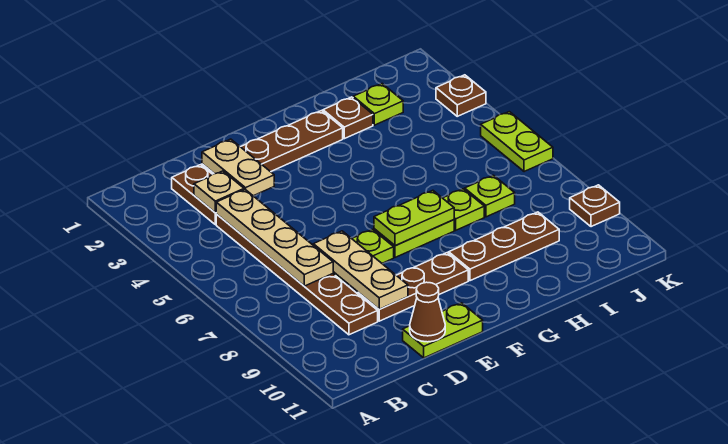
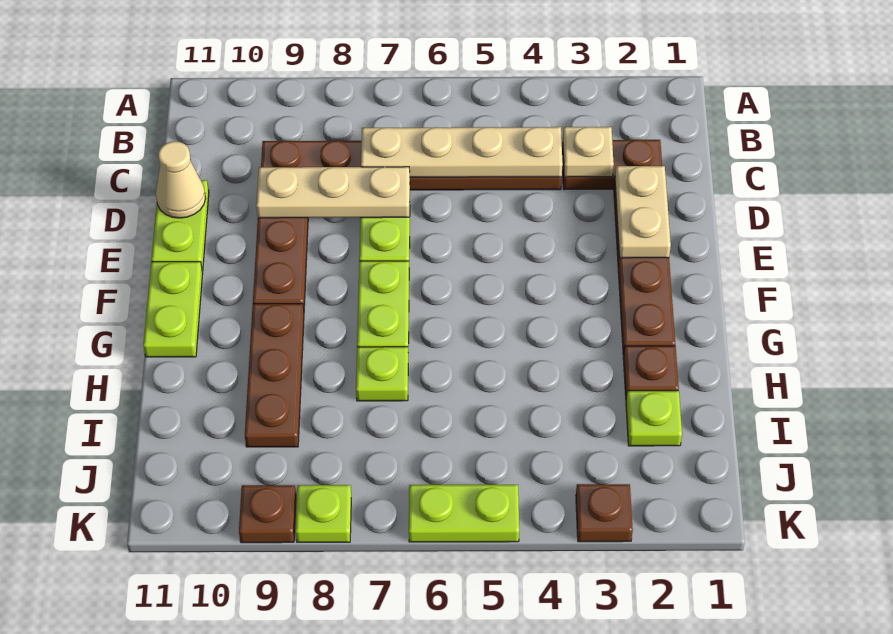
tan plate D2:D3 level 2 -> tan plate D2:E2 level 2
brown cone D11 level 2 -> tan cone D11 level 2
lime plate F7:G7 level 2 -> lime plate F11:G11 level 1
lime plate I7 level 1 -> lime plate K8 level 1

